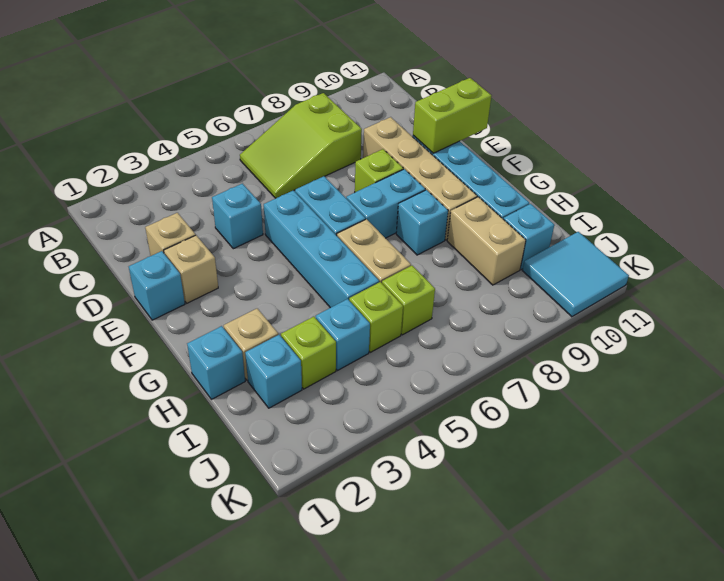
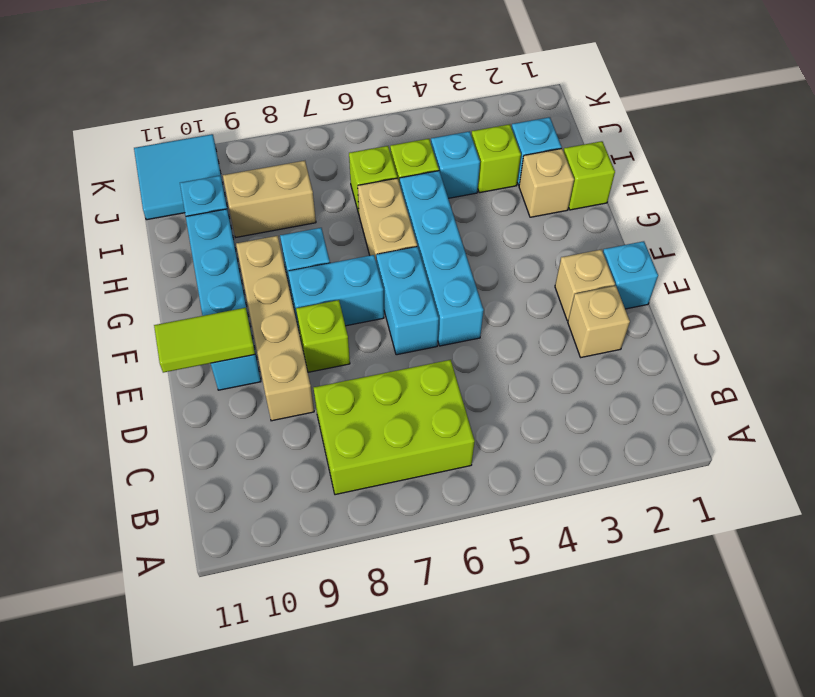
lime slope B6:C8 level 1 top 8 -> lime brick B6:C8 level 1
cyan brick D4 level 1 -> none
lime brick E10:E11 level 2 -> lime tile E10:E11 level 2
cyan brick H1 level 1 -> lime brick H1 level 1
tan brick H9:I9 level 1 -> tan brick I8:I9 level 1

